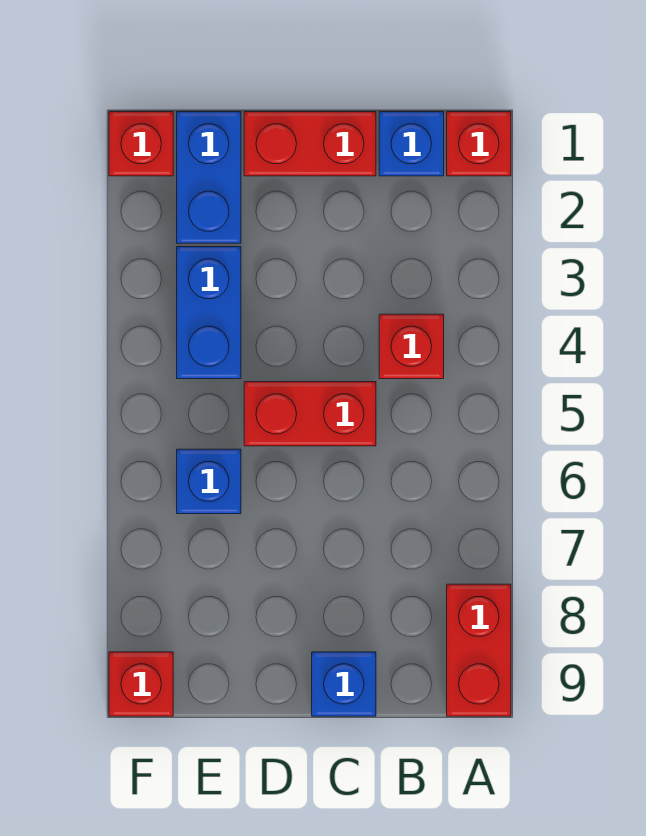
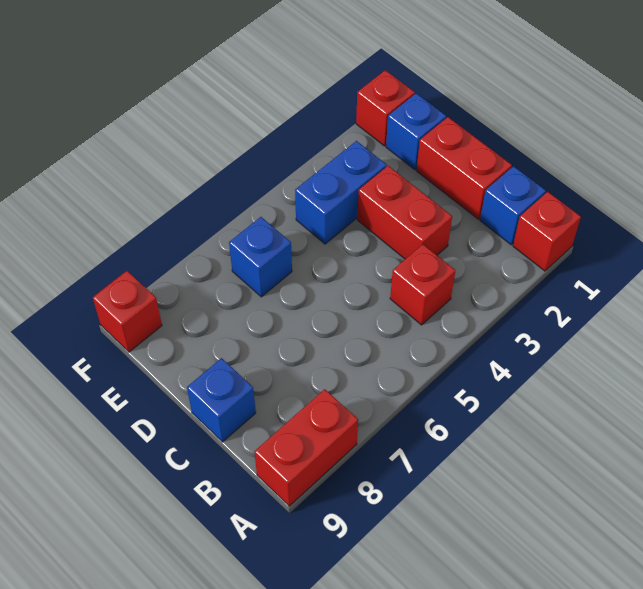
red brick C5:D5 level 1 -> red brick C3:D3 level 1
blue brick E1:E2 level 1 -> blue brick E1 level 1

